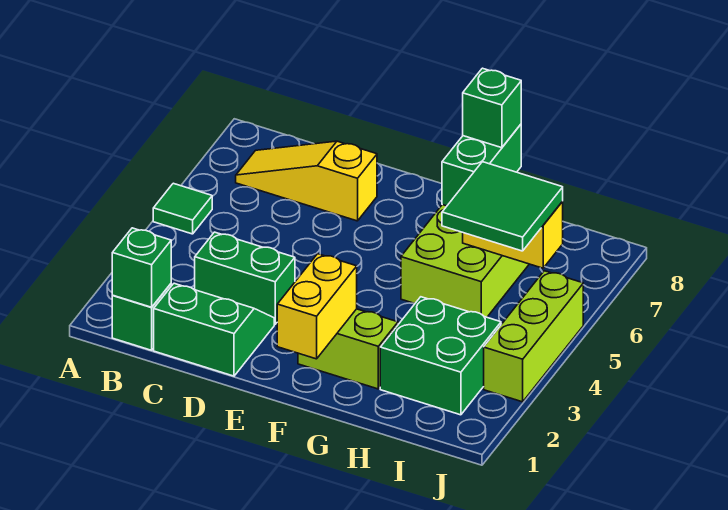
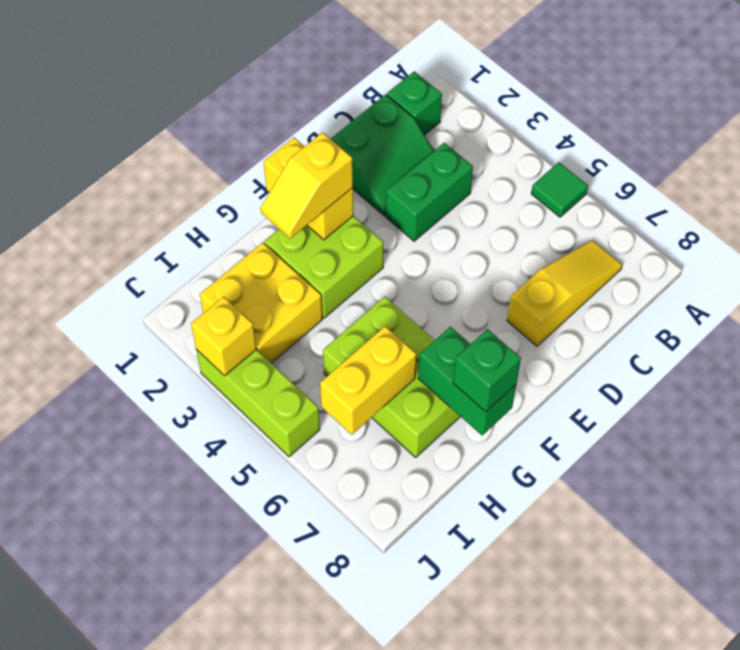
green brick B1 level 2 -> none
lime brick F2:G2 level 1 -> lime brick F2:G3 level 1
none -> yellow slope F2:G2 level 3 top F
green brick H2:I3 level 1 -> yellow brick H2:I3 level 1
green tile H5:I6 level 3 -> none
none -> yellow brick J3 level 2

